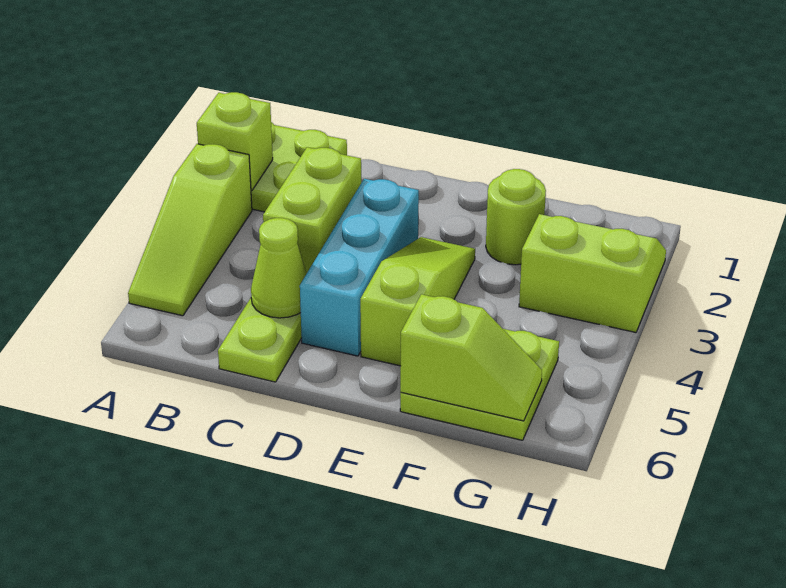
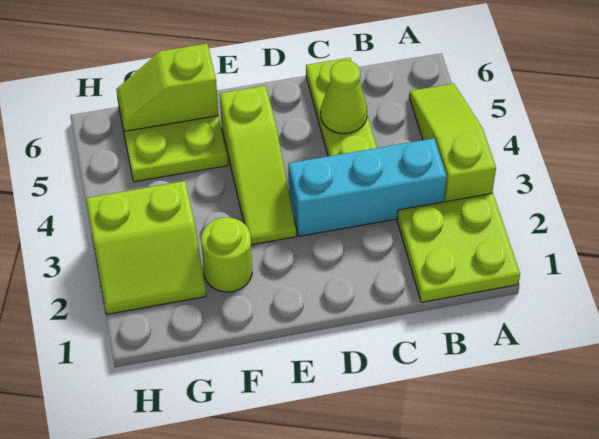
lime brick A2 level 2 -> none
lime brick C3:C4 level 2 -> none
cyan brick D3:D5 level 1 -> cyan brick B3:D3 level 1

